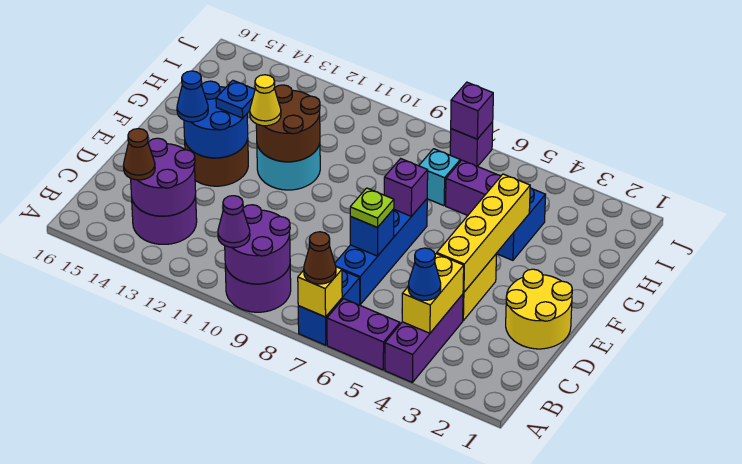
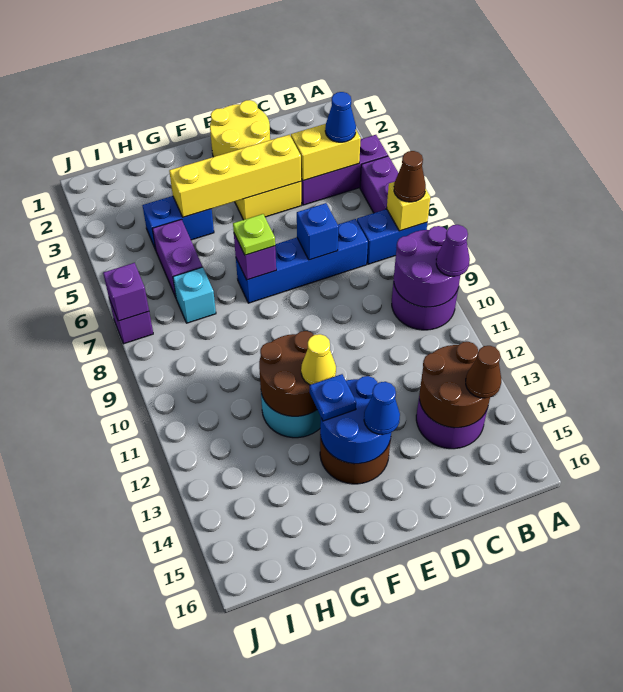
purple round brick B13:C14 level 2 -> brown round brick B13:C14 level 2
lime plate D7 level 3 -> lime plate F7 level 3

